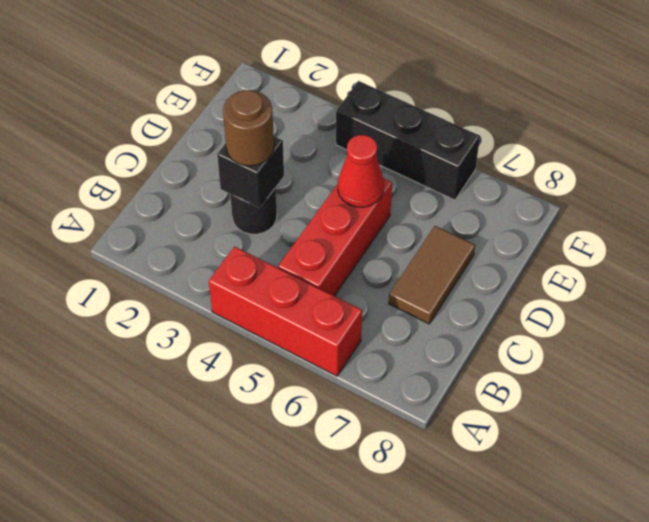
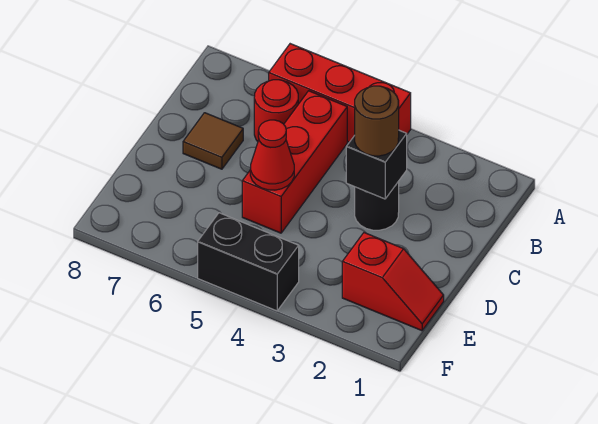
none -> red round brick B6 level 1
brown tile C7:D7 level 1 -> brown tile C7 level 1
none -> red slope E1:E2 level 1 top 2
black brick F4:F6 level 1 -> black brick F4:F5 level 1

